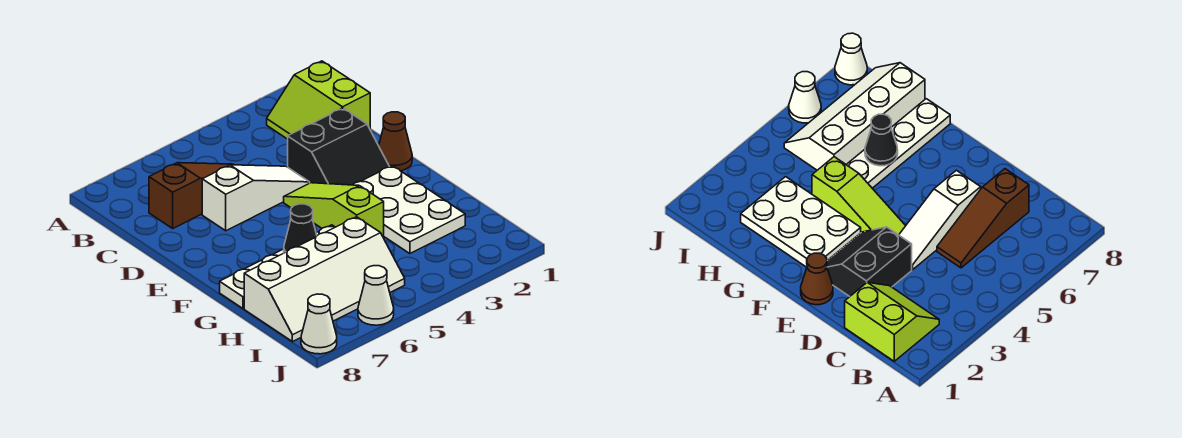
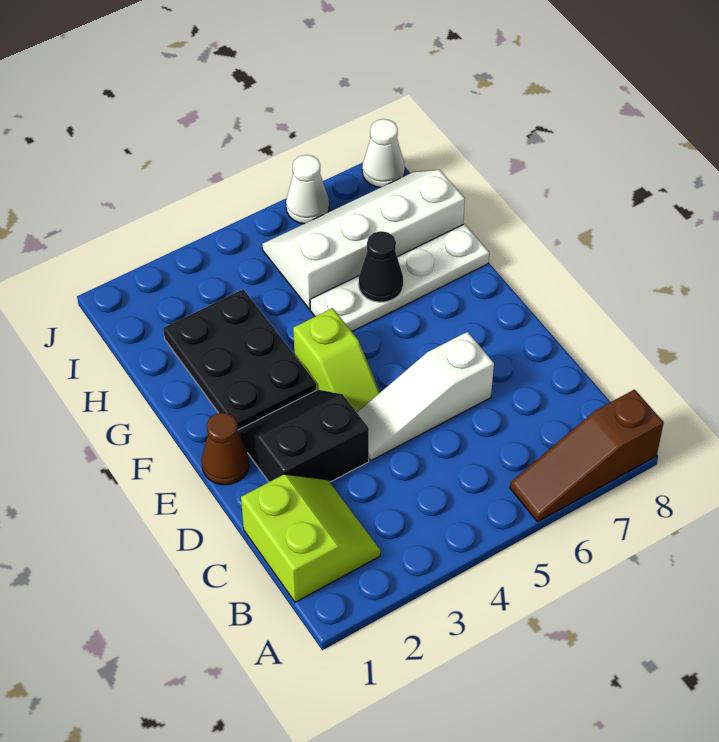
brown slope C5:C7 level 1 top 7 -> brown slope A6:A8 level 1 top 8
lime slope E4:G4 level 1 top G -> lime slope E4:F4 level 1 top F
white plate F2:H3 level 1 -> black plate F2:H3 level 1

